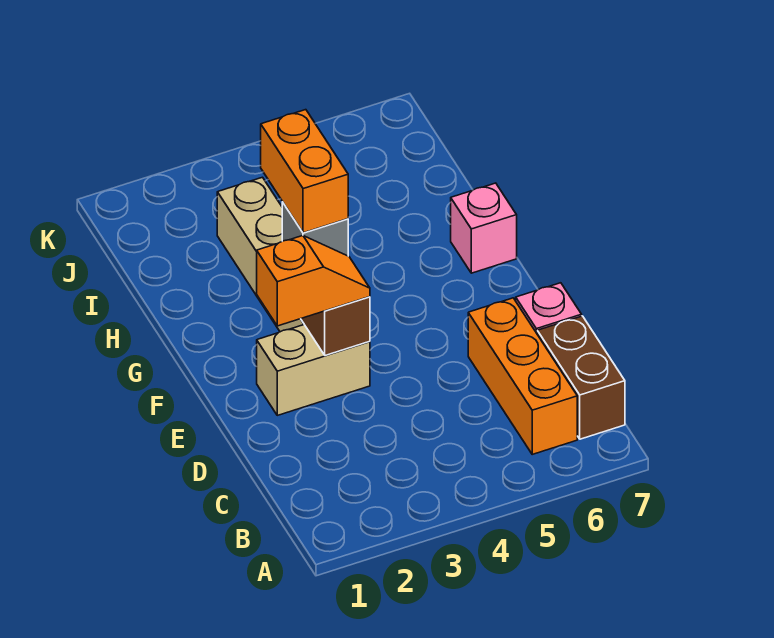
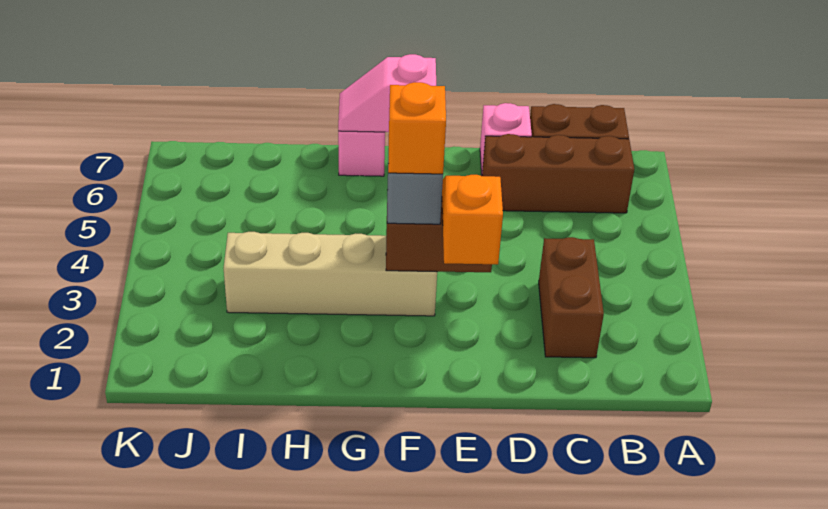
orange brick B6:D6 level 1 -> brown brick B6:D6 level 1
none -> brown brick C2:C3 level 1
tan brick E2:E3 level 1 -> none
orange brick F3:G3 level 4 -> orange brick F3 level 4
none -> pink slope F7:G7 level 2 top F

